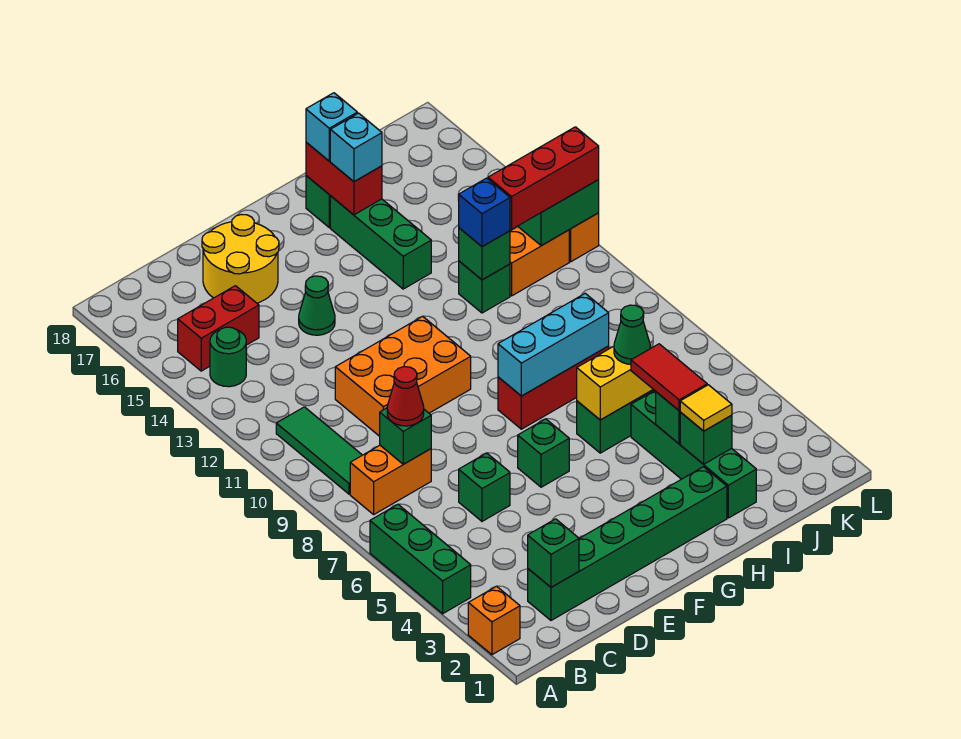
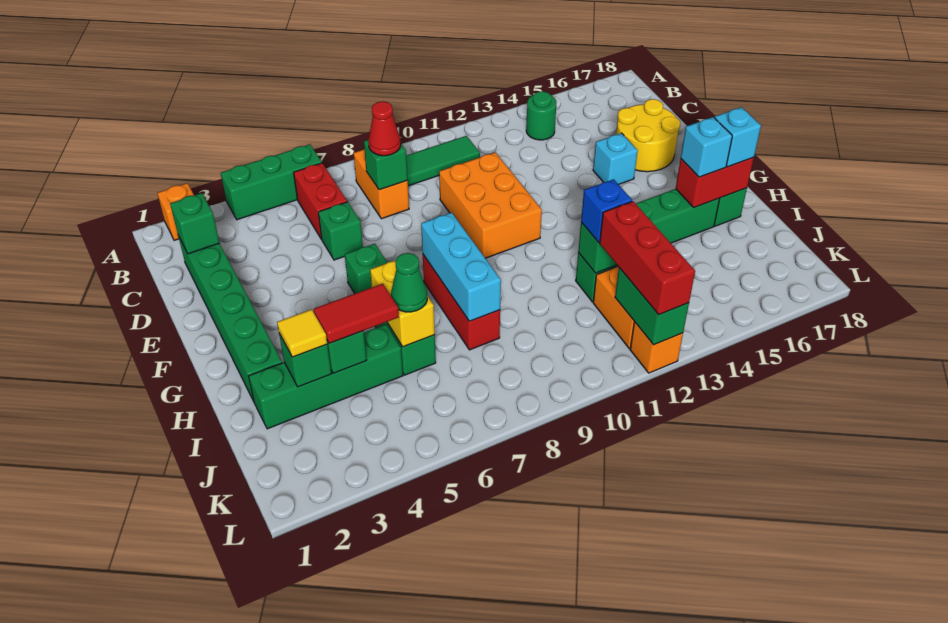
red brick B15:C15 level 1 -> red brick B6:C6 level 1
green cone E14 level 1 -> none
none -> cyan brick E15 level 1

